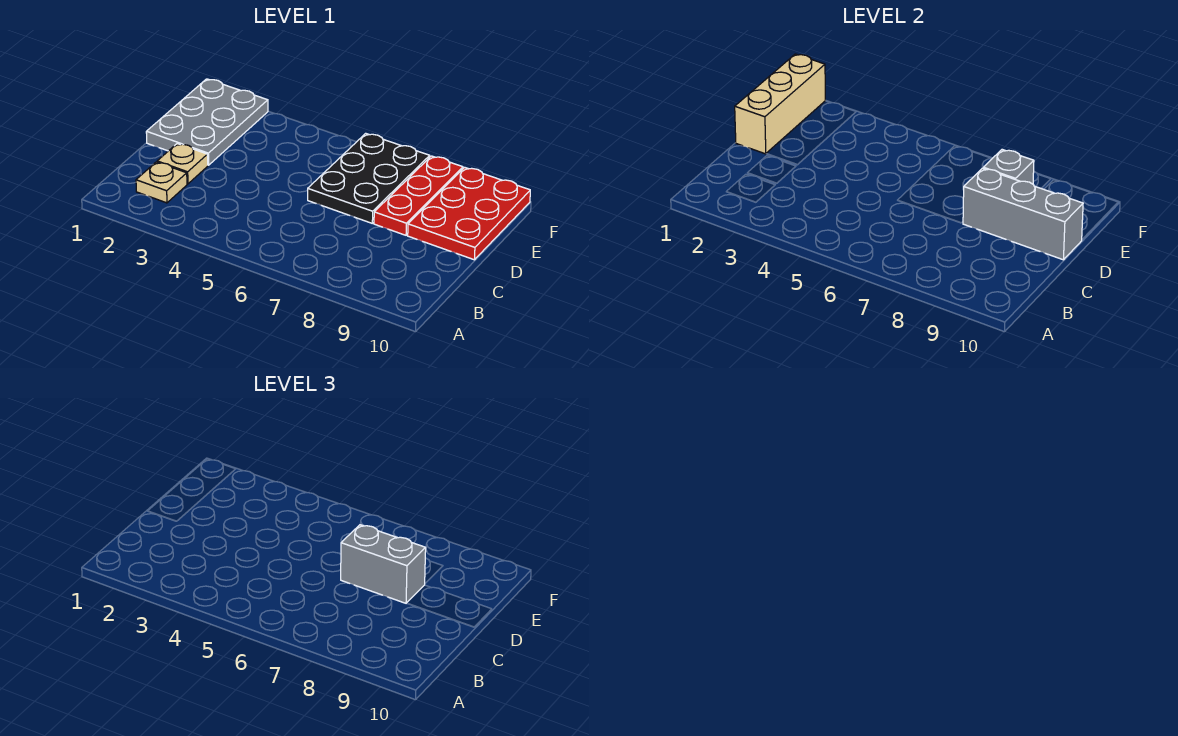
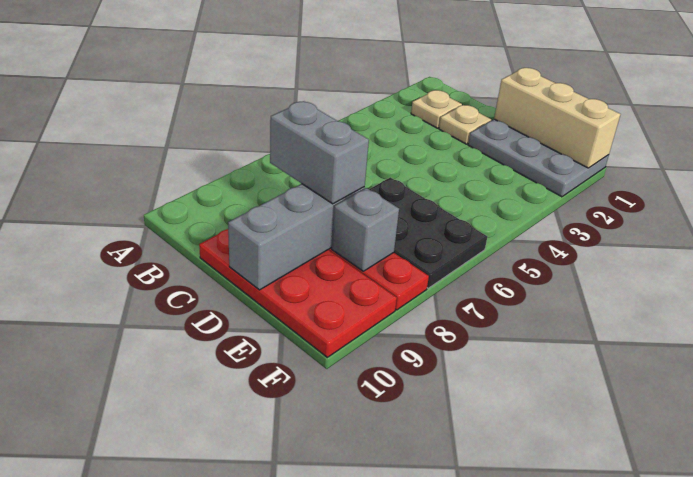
grey brick D7:D8 level 3 -> grey brick C8:D8 level 3
red plate D9:F10 level 1 -> red plate C9:F10 level 1

